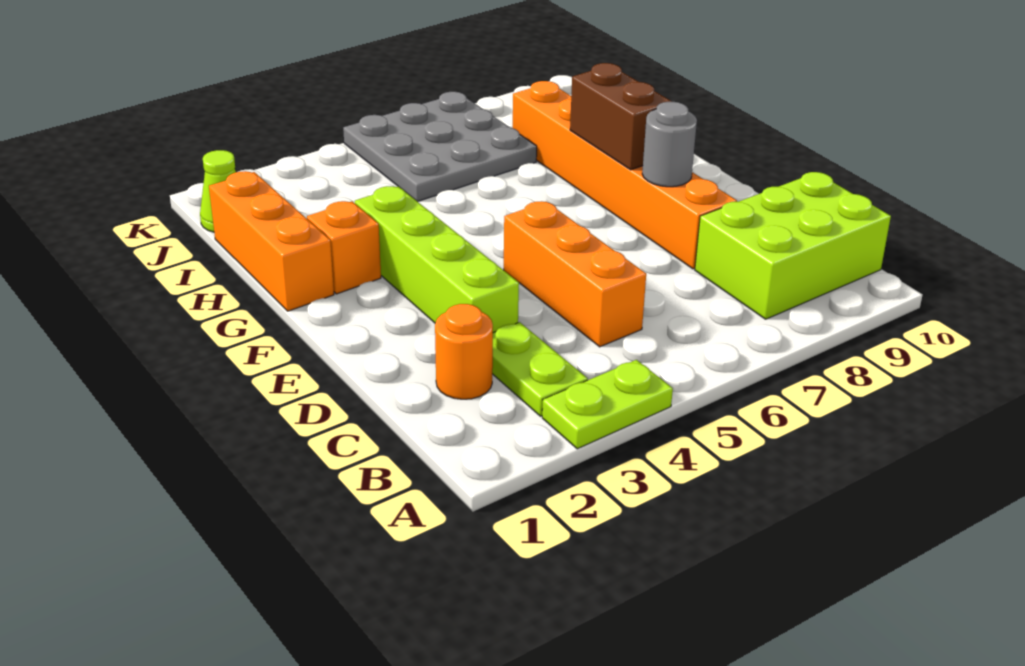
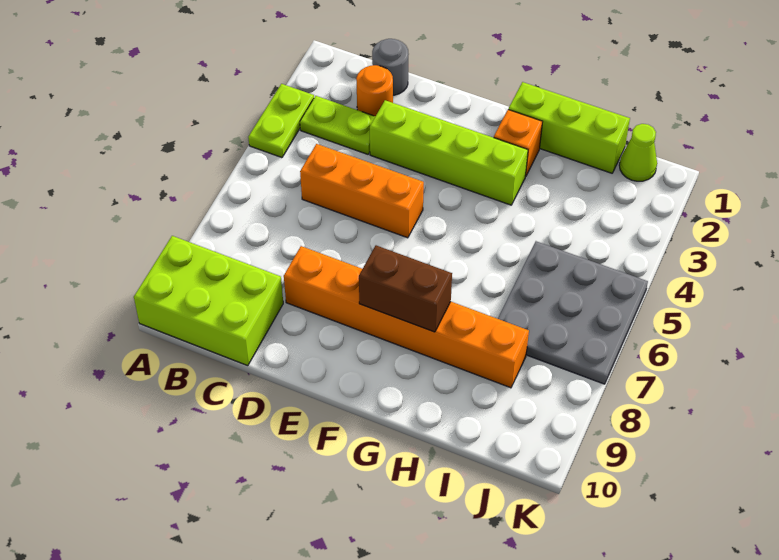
lime brick B8:C10 level 1 -> lime brick A9:C10 level 1
grey round brick E8 level 2 -> grey round brick C1 level 1
orange brick G1:I1 level 1 -> lime brick G1:I1 level 1

